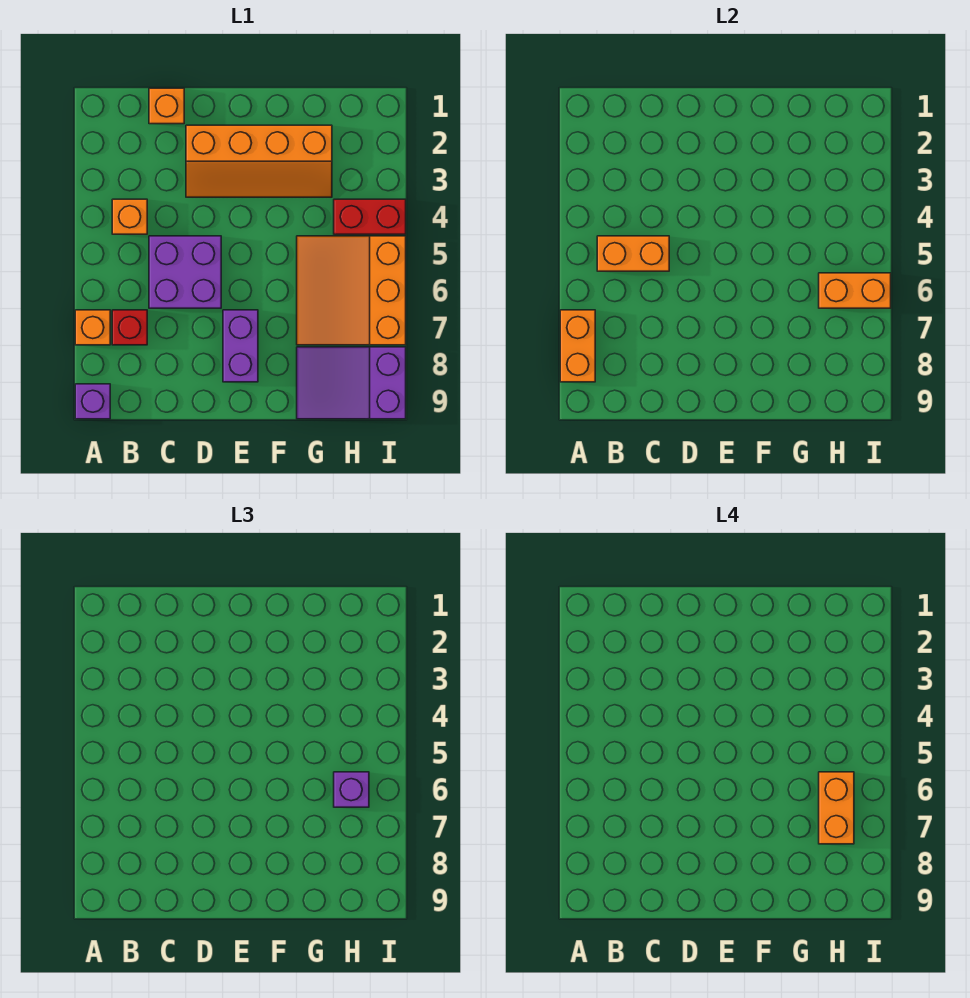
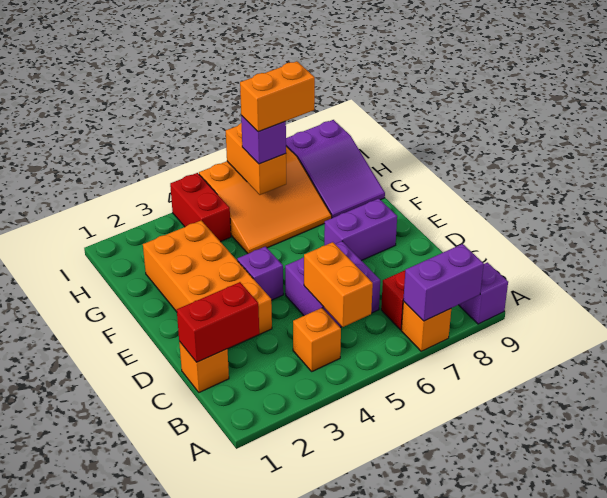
orange brick A7:A8 level 2 -> purple brick A7:A8 level 2
none -> red brick C1:C2 level 2
orange slope D2:G3 level 1 top 2 -> orange brick D2:G3 level 1
none -> purple brick E4 level 1

